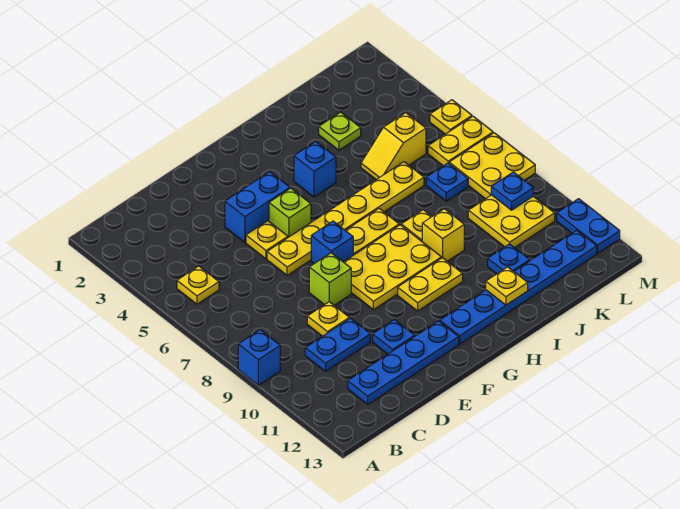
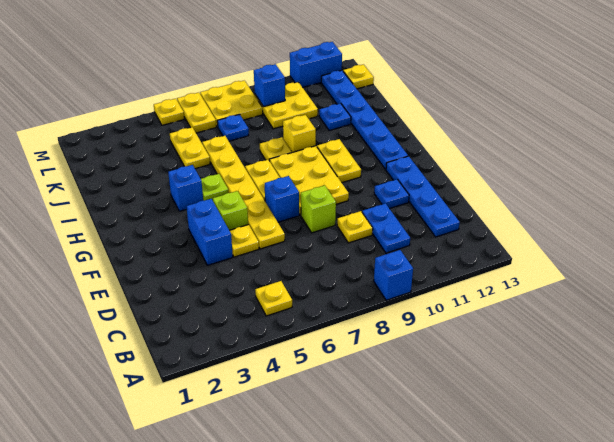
yellow plate I12 level 2 -> yellow plate L13 level 1
lime plate J3 level 1 -> lime plate H5 level 1
yellow slope J5:K5 level 1 top K -> yellow plate J5:K5 level 1
blue plate L9 level 2 -> blue brick L9 level 2
blue plate M11:M12 level 1 -> blue brick M11:M12 level 1

